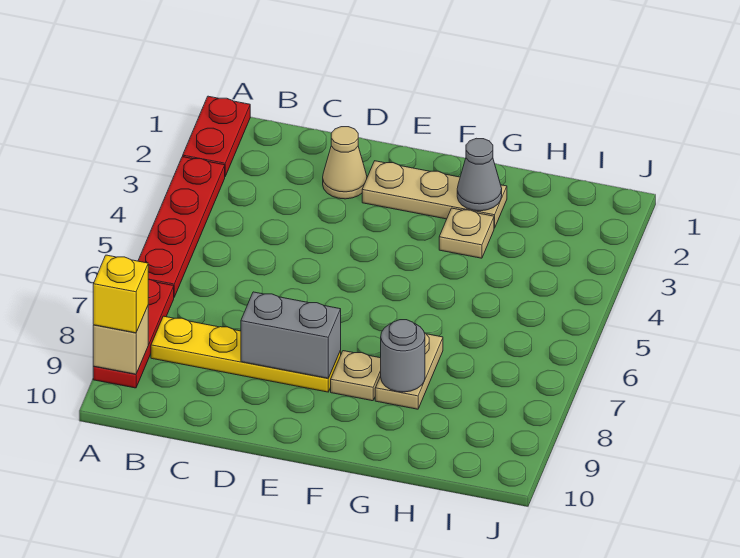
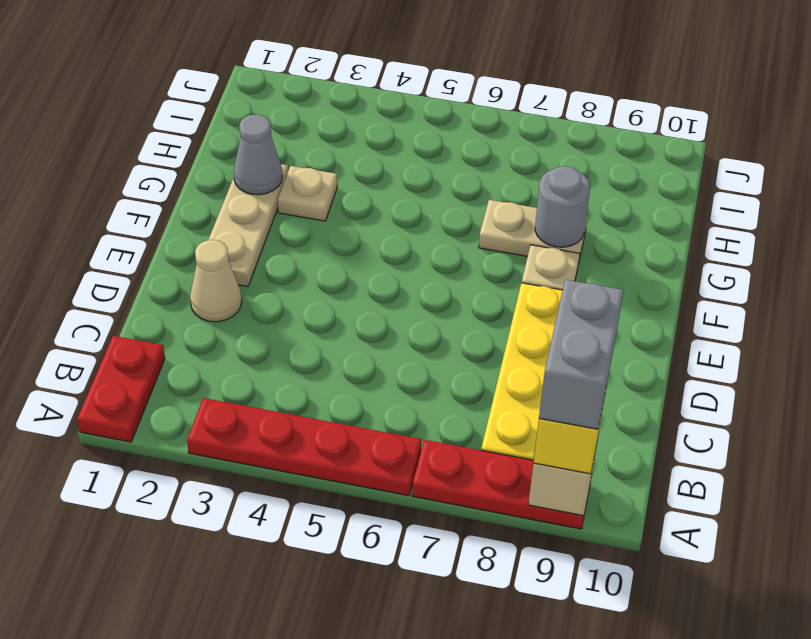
red plate A1:A2 level 1 -> red plate A1:B1 level 1
grey brick D8:E8 level 2 -> grey brick A9:B9 level 4

